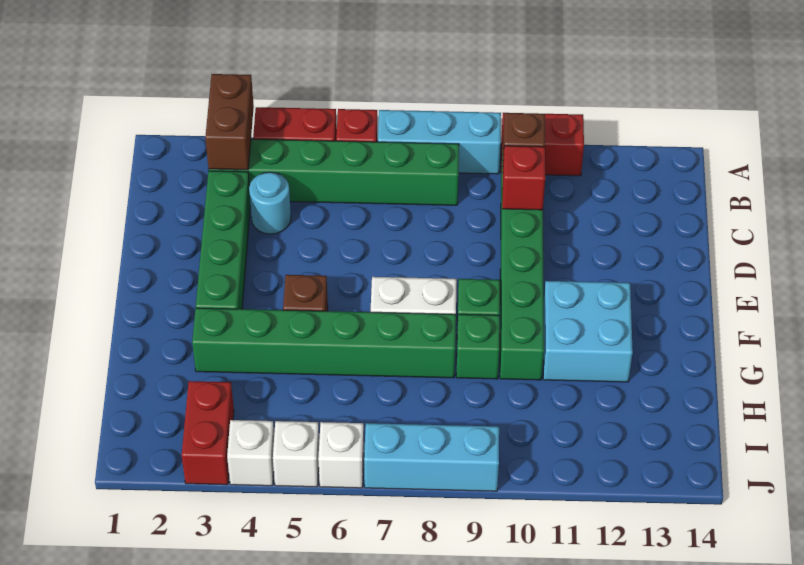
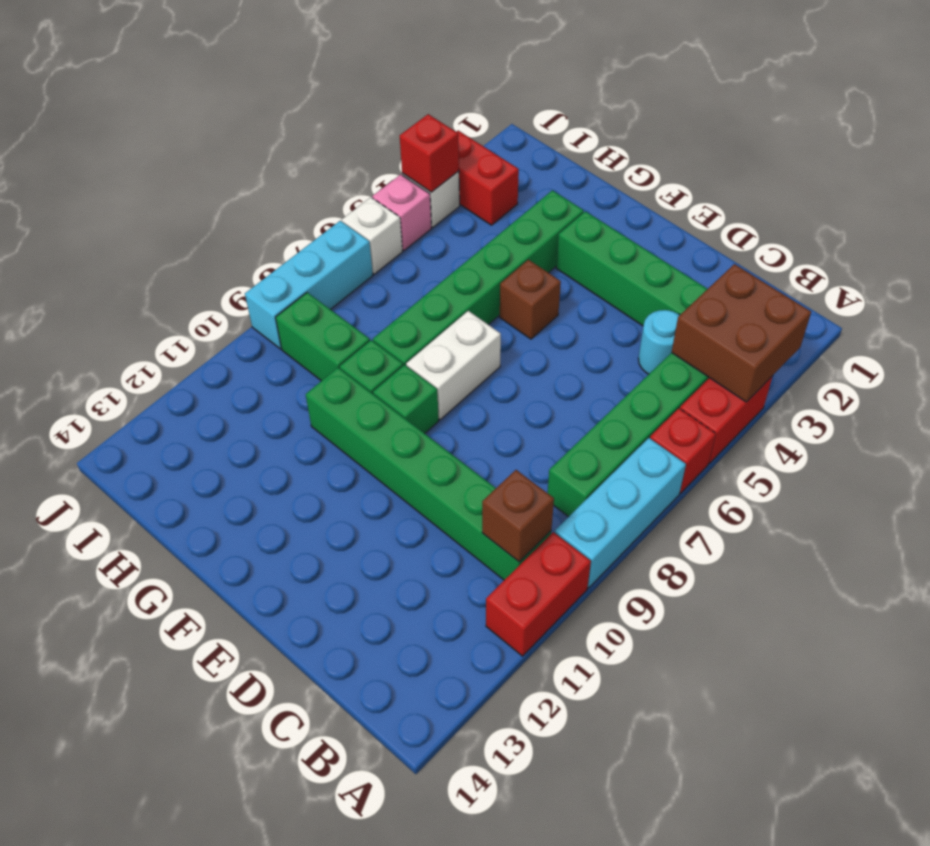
brown brick A3:B3 level 2 -> brown brick A3:B4 level 2
red brick C10 level 2 -> red brick J4 level 2
cyan brick F11:G12 level 1 -> none
none -> green brick H9:I9 level 1
white brick J5 level 1 -> pink brick J5 level 1

